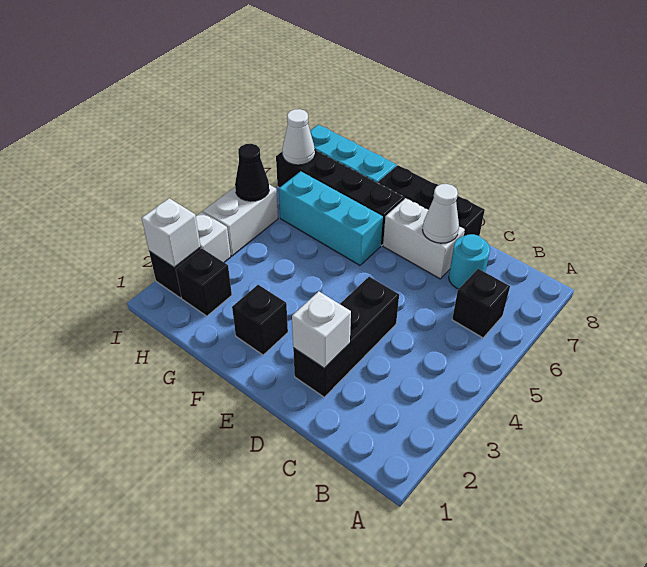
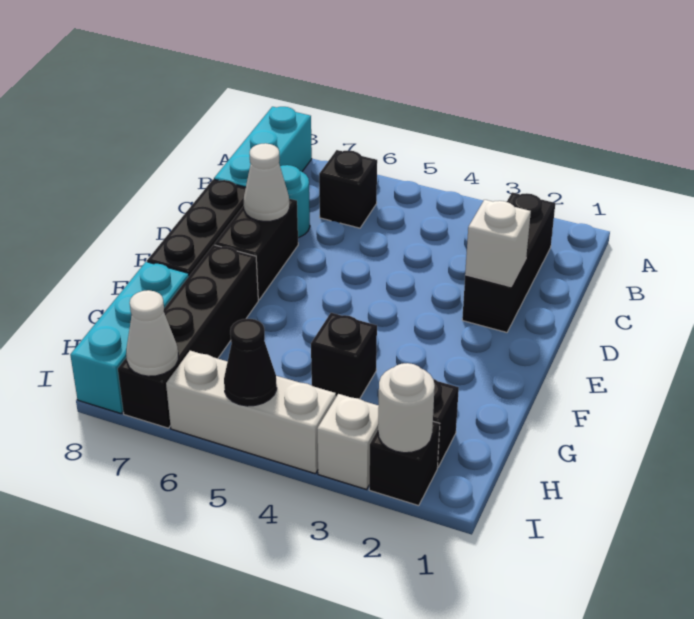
black brick D2:D4 level 1 -> black brick B2:D2 level 1
white brick D7:E7 level 1 -> black brick D7:E7 level 1
black brick F2 level 1 -> black brick G4 level 1
cyan brick F6:H6 level 1 -> cyan brick A8:C8 level 1
white brick I2 level 2 -> white round brick I2 level 2
white brick I4:I5 level 1 -> white brick I4:I6 level 1

